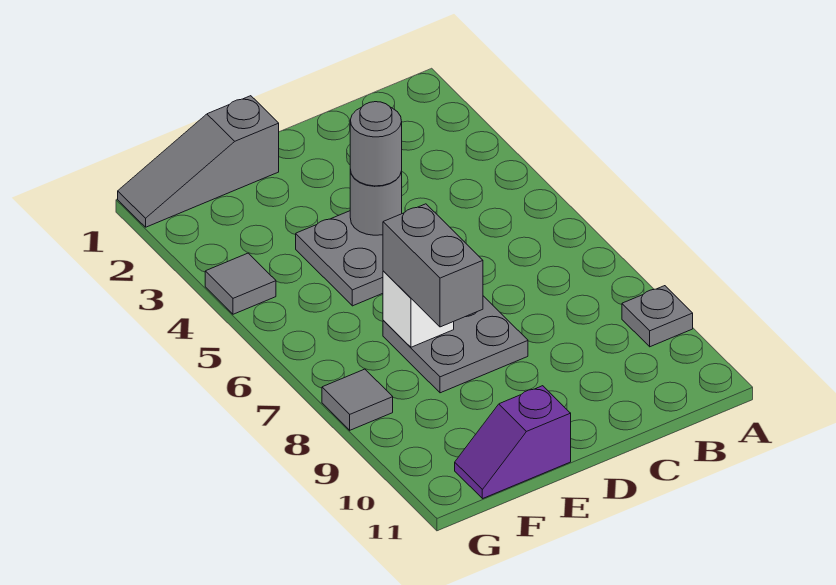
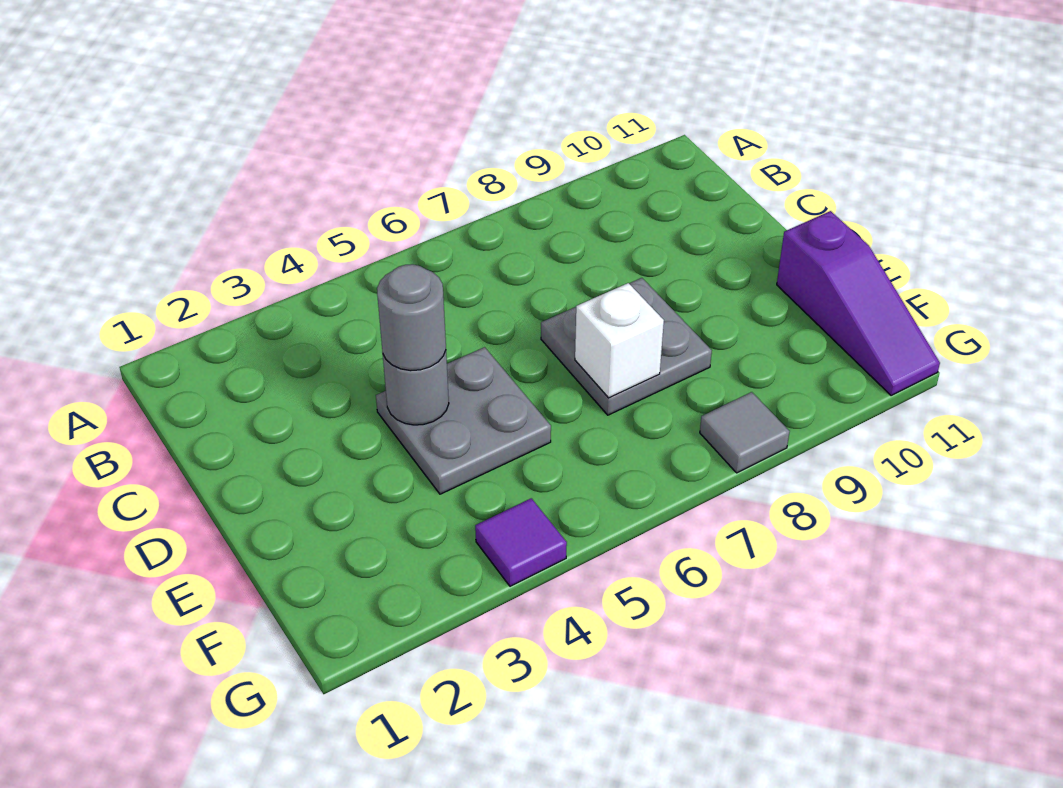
grey plate A9 level 1 -> none
grey slope E1:G1 level 1 top E -> none
grey brick E7:E8 level 3 -> none
purple slope E11:F11 level 1 top E -> purple slope E11:G11 level 1 top E
grey tile G4 level 1 -> purple tile G4 level 1

